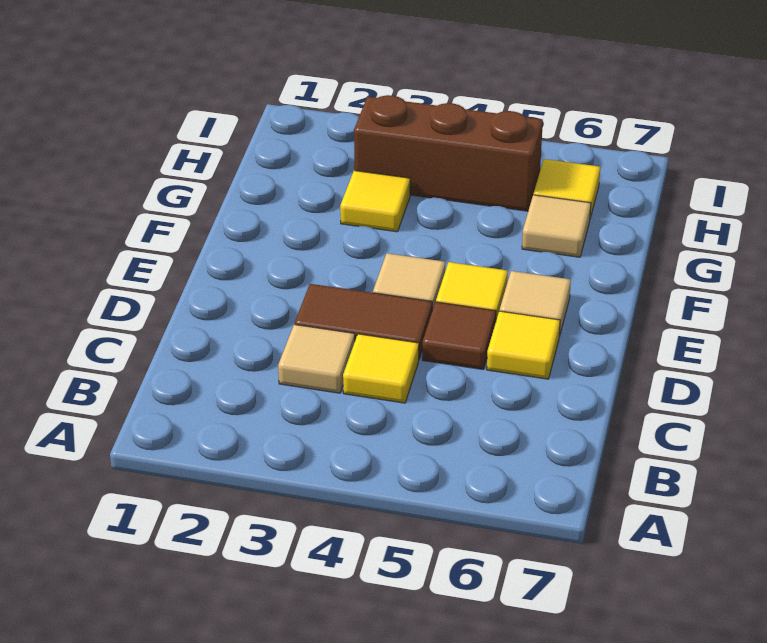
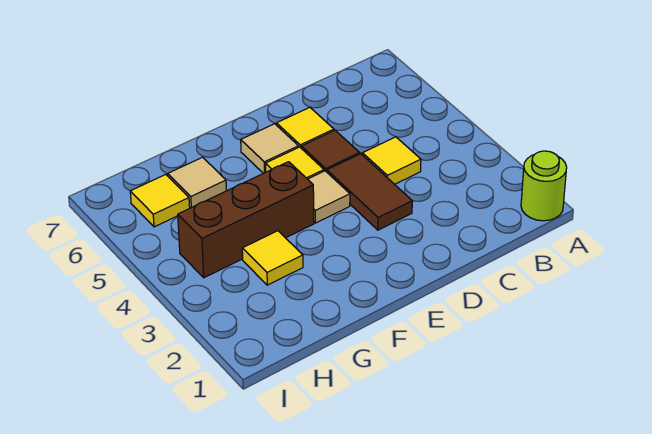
none -> lime round brick A1 level 1
tan tile C3 level 1 -> none
brown brick H3:H5 level 1 -> brown brick F4:H4 level 1

